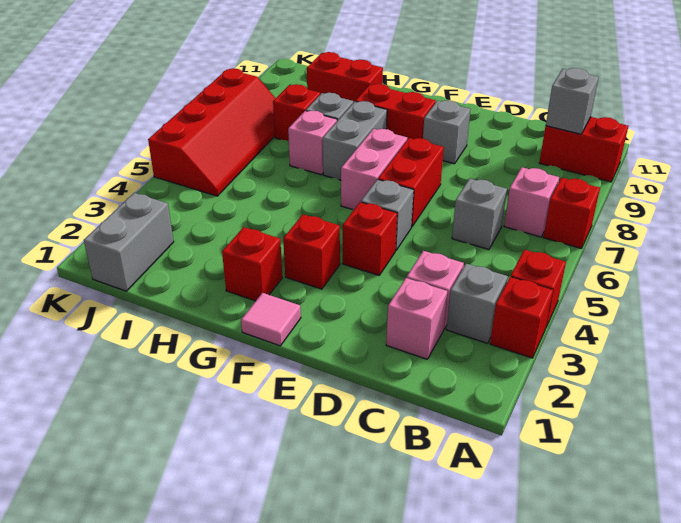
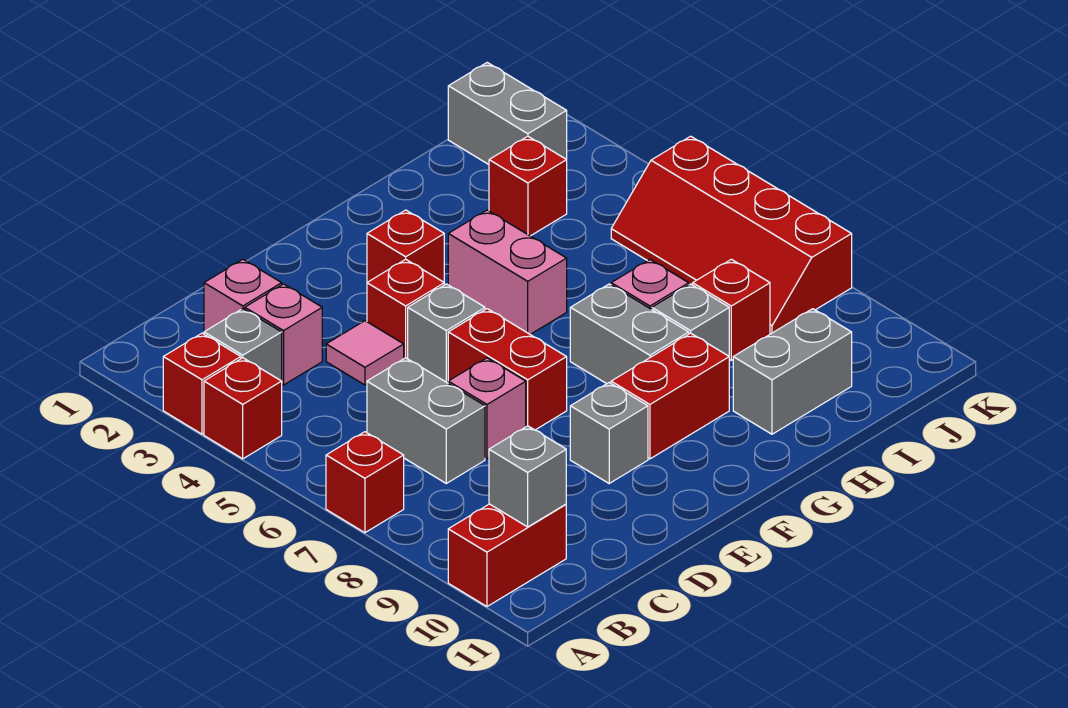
pink brick B7 level 1 -> pink brick D7 level 1
grey brick C6 level 1 -> grey brick C6:C7 level 1
pink tile F1 level 1 -> pink tile D4 level 1
pink brick F6:F7 level 1 -> pink brick G4:G5 level 1
red brick G2 level 1 -> red brick I3 level 1
red brick H10:I10 level 1 -> grey brick H10:I10 level 1

